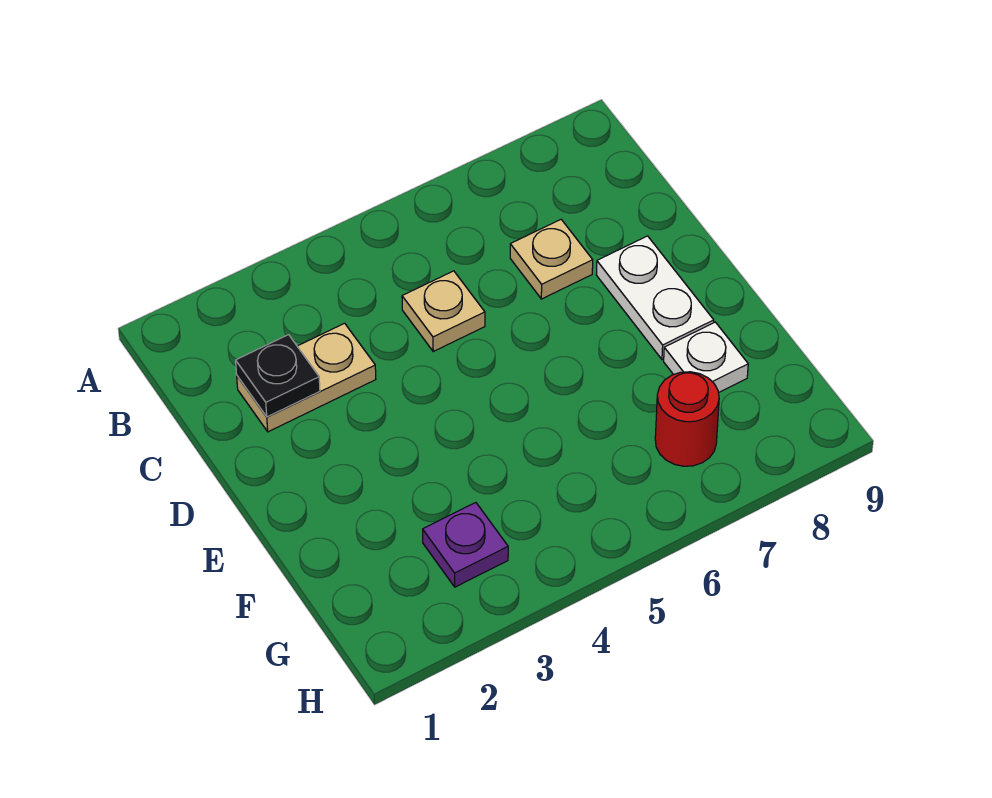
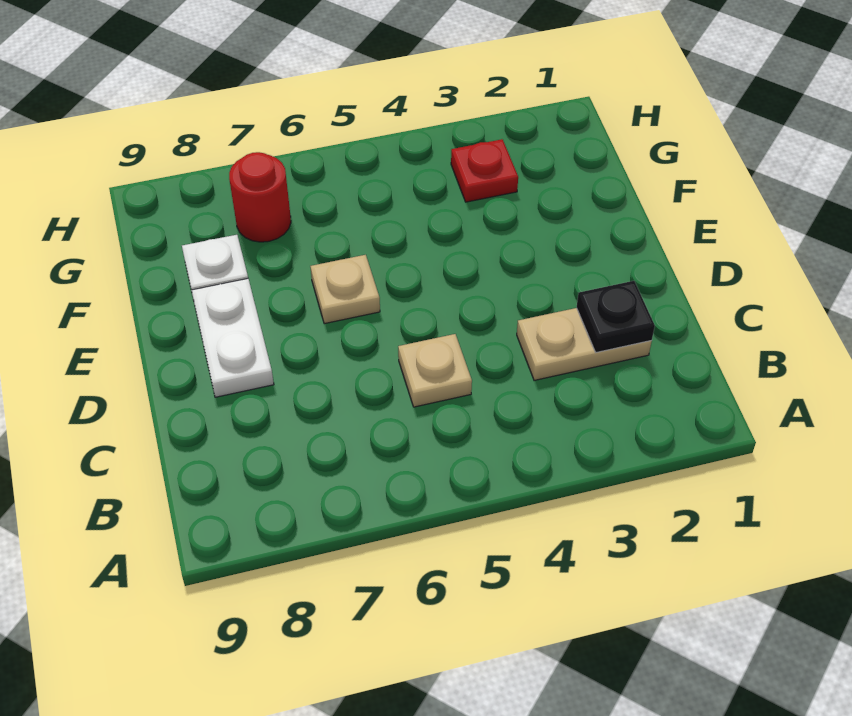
tan plate C7 level 1 -> tan plate E6 level 1
purple plate G3 level 1 -> red plate G3 level 1

